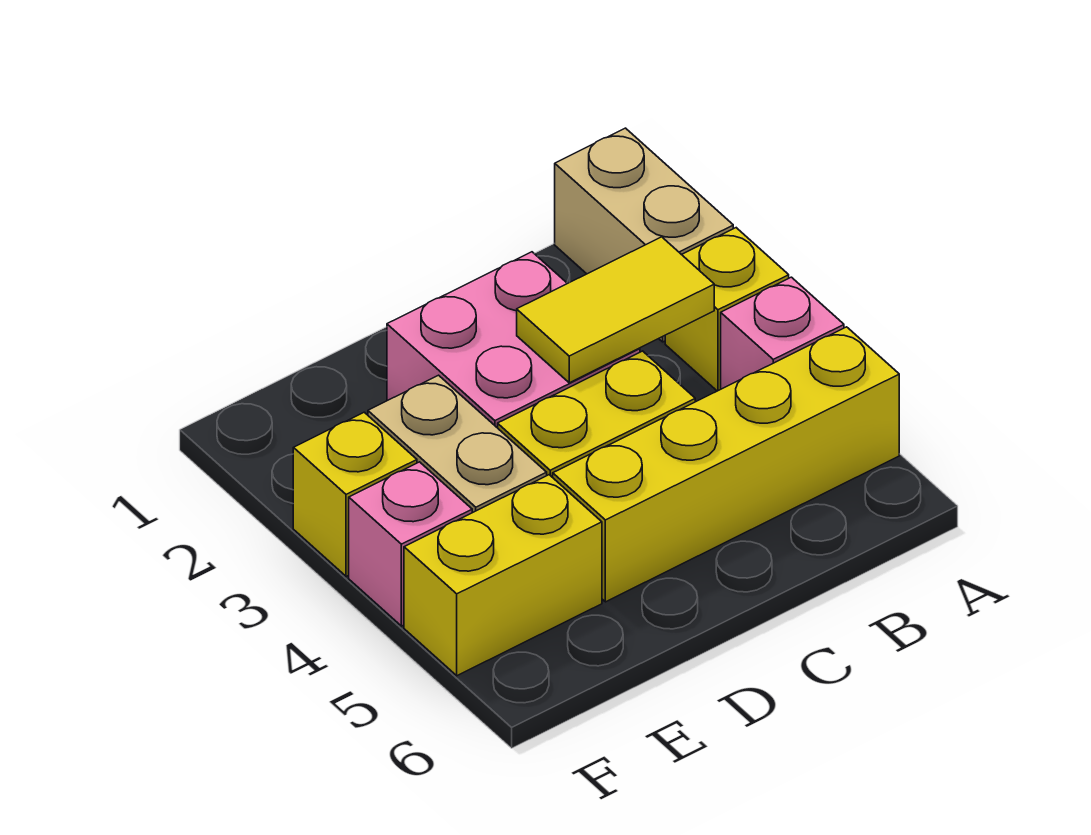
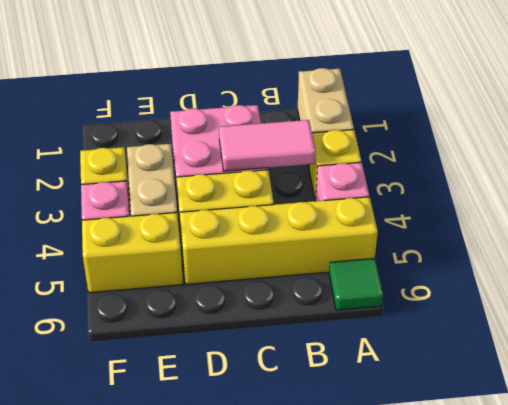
none -> green tile A6 level 1
yellow tile B3:C3 level 2 -> pink tile B3:C3 level 2

